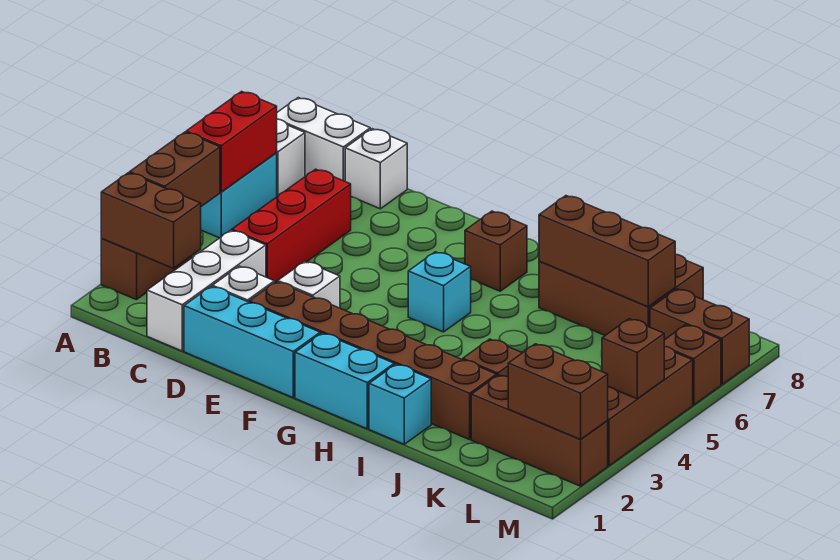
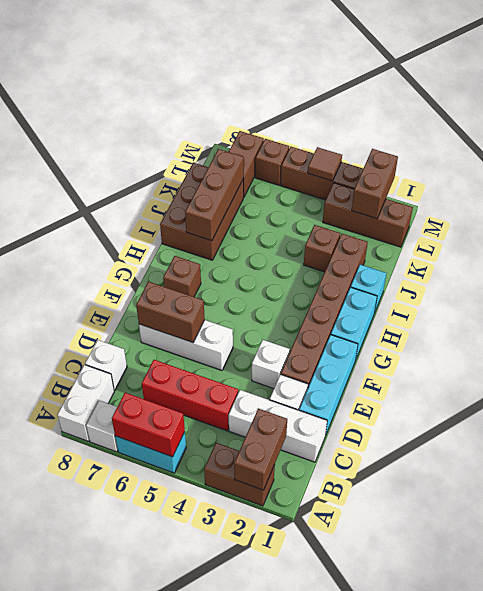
brown brick A3:A4 level 2 -> brown brick E6:E7 level 2
none -> white brick E5:E7 level 1
cyan brick G5 level 1 -> none
brown brick K2:M2 level 1 -> brown brick L1:L3 level 1
brown brick M4 level 2 -> brown tile M4 level 2

